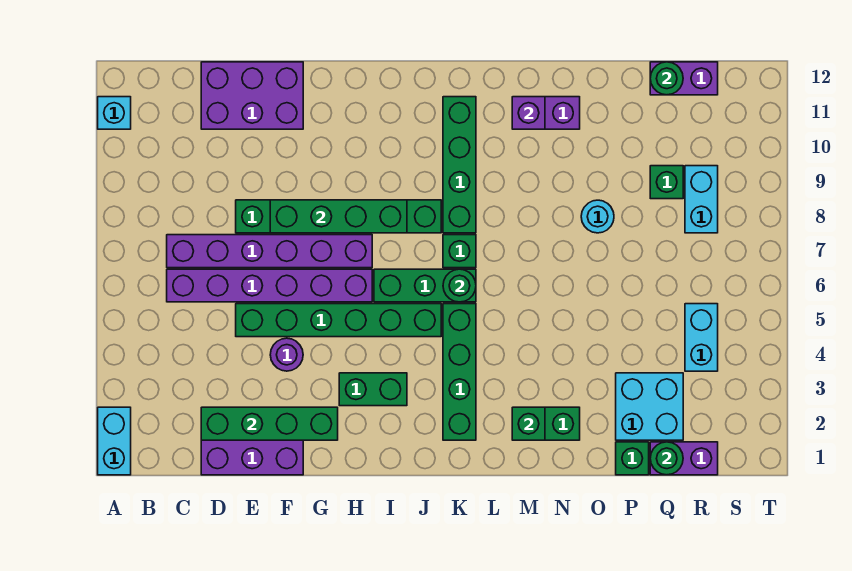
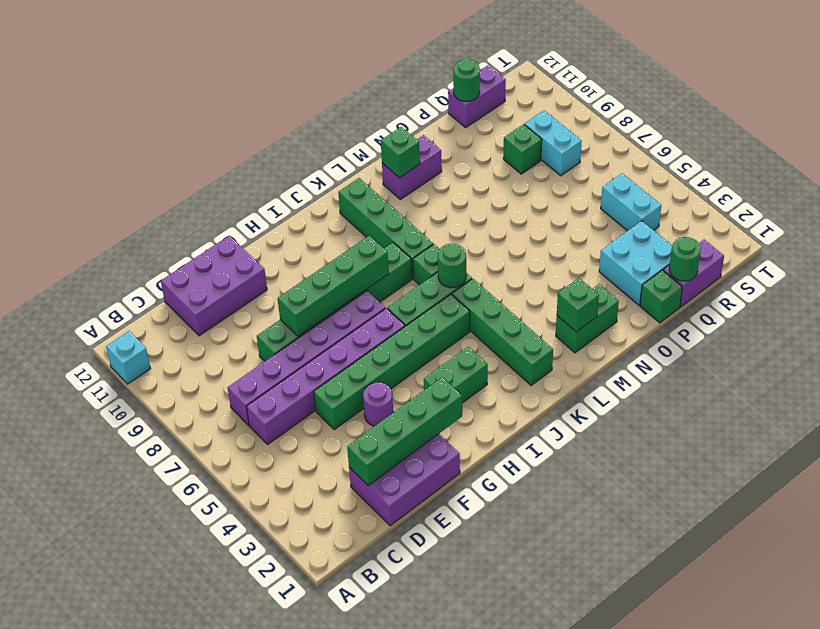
cyan brick A1:A2 level 1 -> none
purple brick M11 level 2 -> green brick M11 level 2
cyan round brick O8 level 1 -> none

